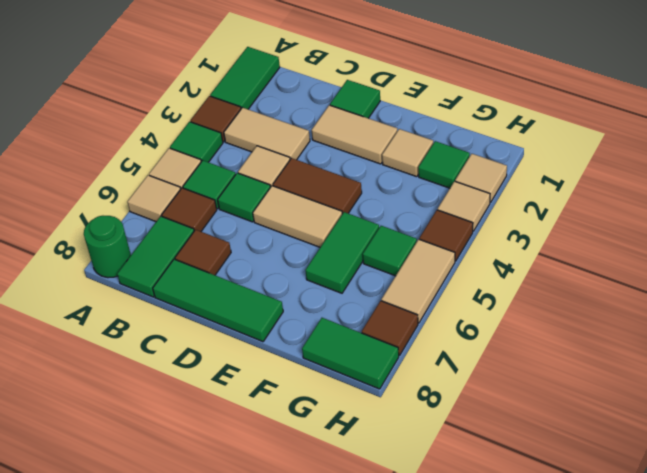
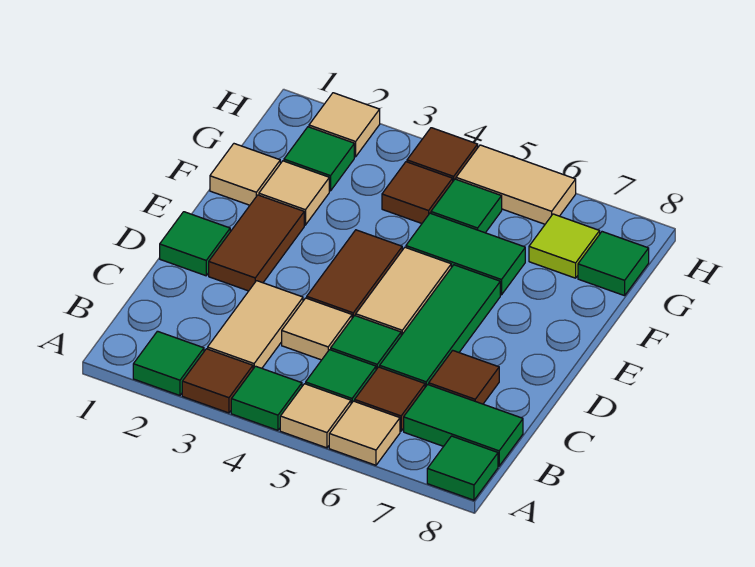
green tile A1:A2 level 1 -> green tile A2 level 1
green round brick A8 level 1 -> green tile A8 level 1
green tile C8:E8 level 1 -> green tile C6:E6 level 1
tan tile D2:E2 level 1 -> brown tile D2:E2 level 1
none -> lime tile G7 level 1
green tile G8:H8 level 1 -> green tile G8 level 1
tan tile H3 level 1 -> tan tile F1 level 1
brown tile H7 level 1 -> brown tile G4 level 1

